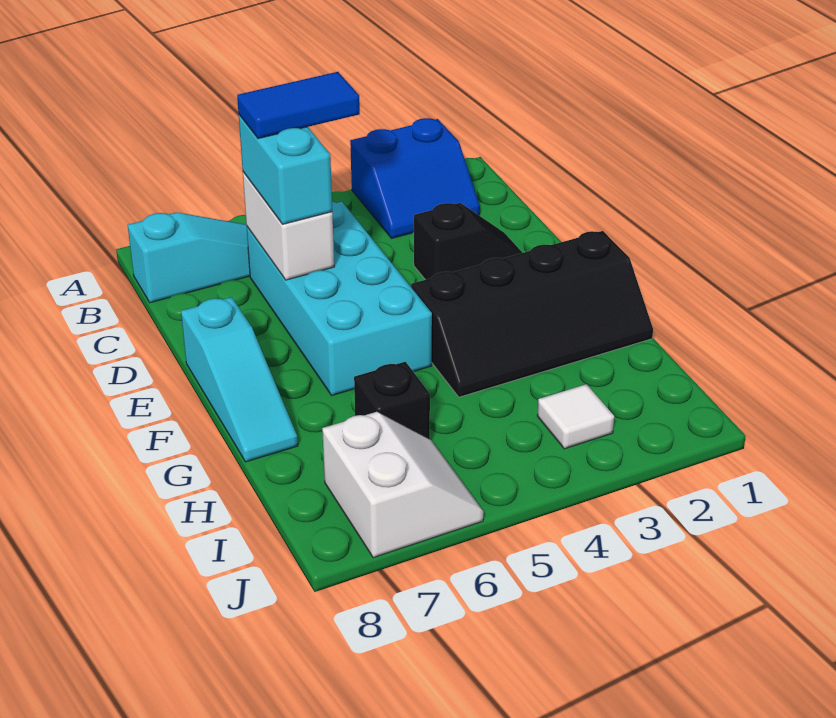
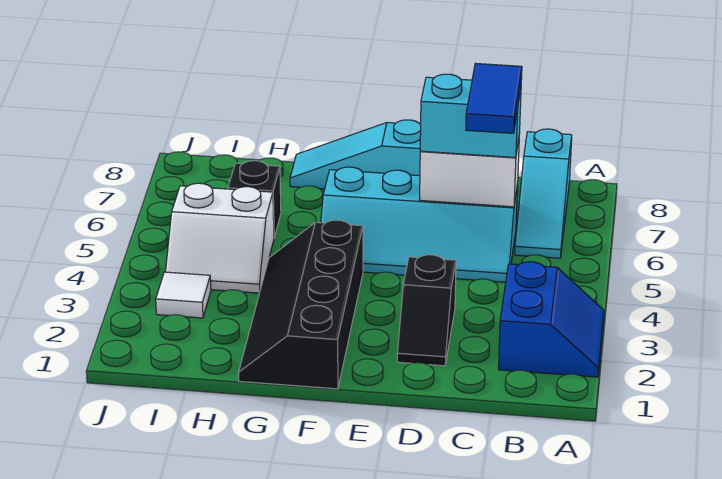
blue slope A2:B3 level 1 top A -> blue slope A2:B3 level 1 top B
cyan brick C5:F6 level 1 -> cyan slope C5:F6 level 1 top 6
white slope I6:J7 level 1 top 7 -> white slope H4:I5 level 1 top 5

